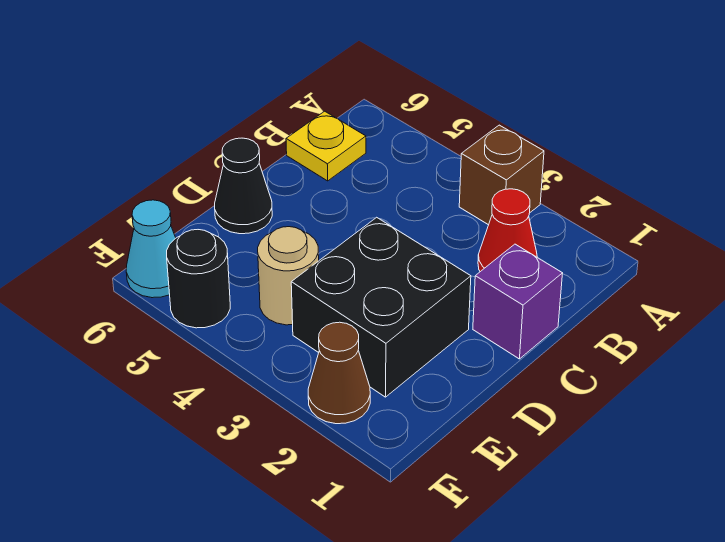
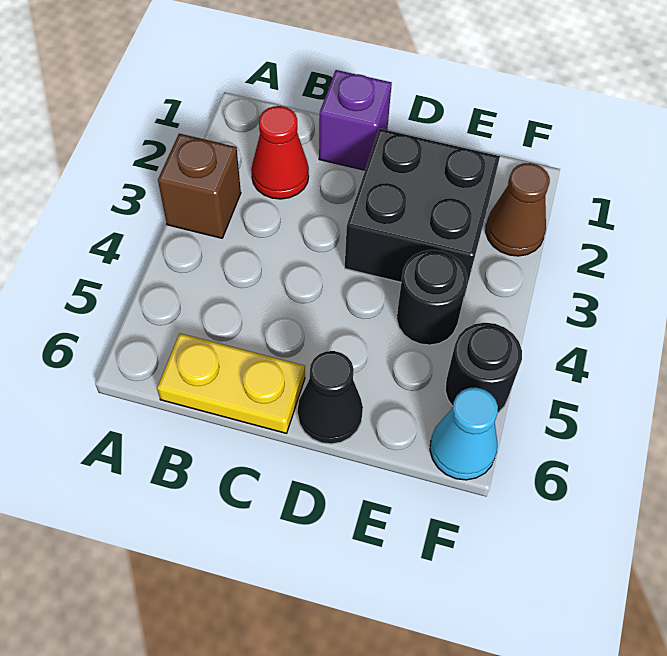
yellow plate B6 level 1 -> yellow plate B6:C6 level 1
tan round brick E4 level 1 -> black round brick E4 level 1

